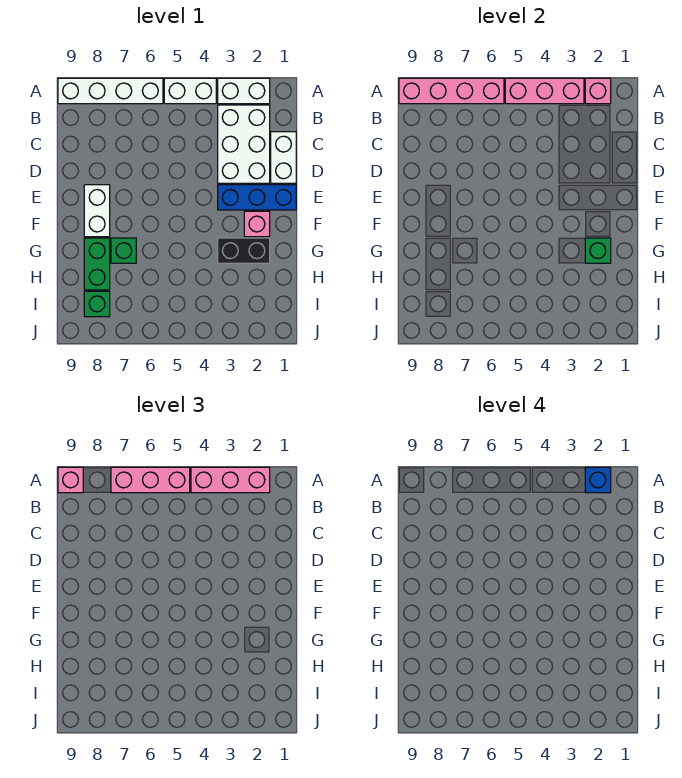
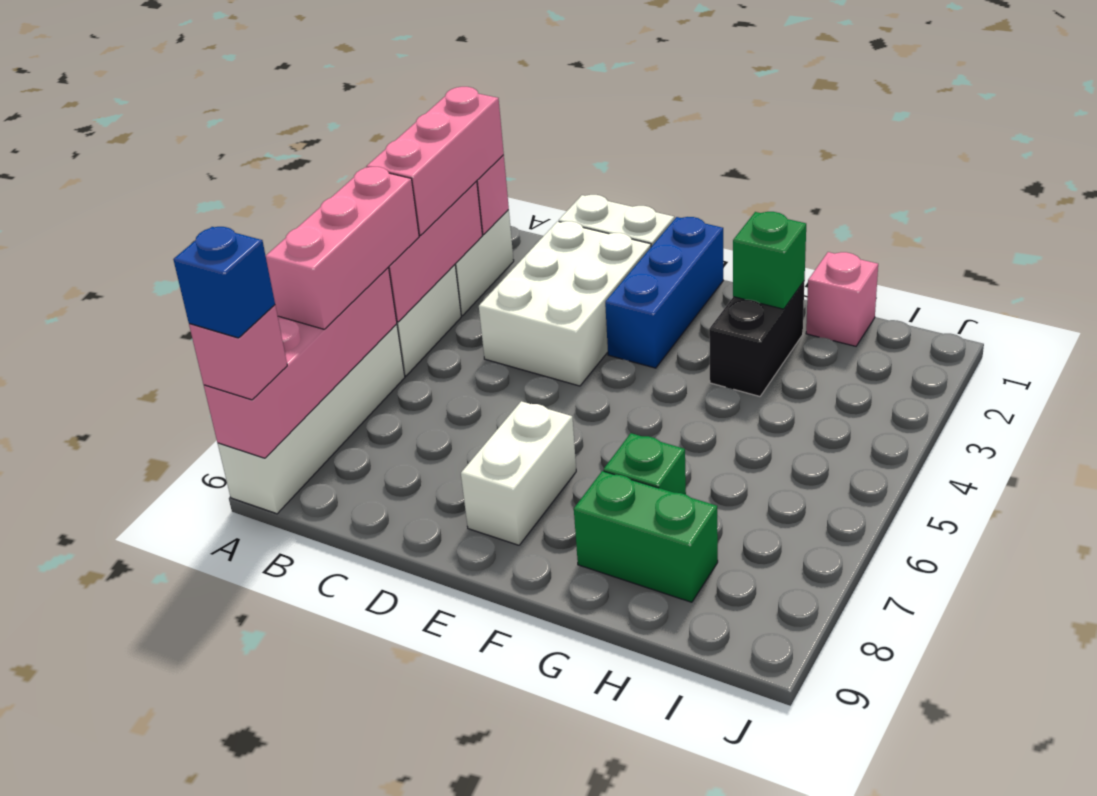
blue brick A2 level 4 -> blue brick A9 level 4
white brick B2:D3 level 1 -> white brick C2:D4 level 1
white brick E8:F8 level 1 -> white brick E7:E8 level 1
pink brick F2 level 1 -> pink brick H1 level 1
green brick I8 level 1 -> none

